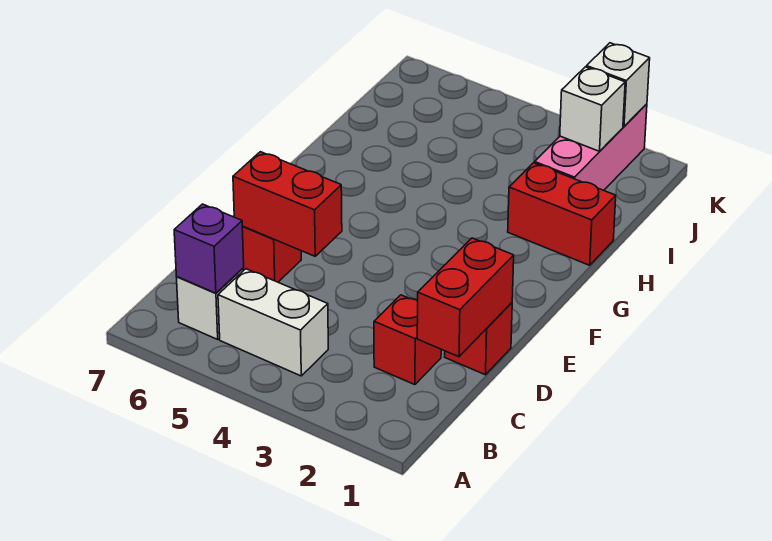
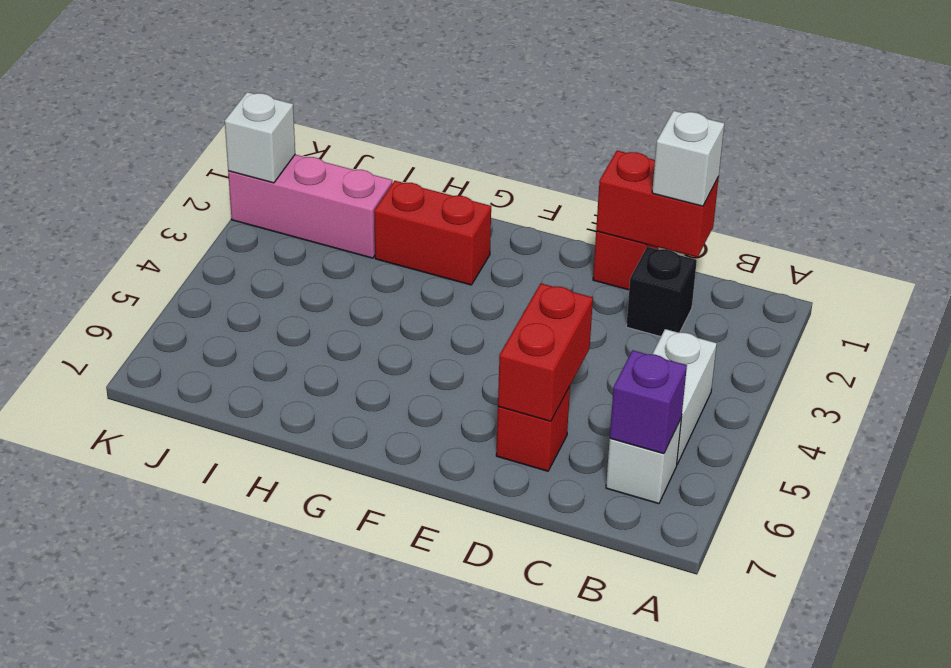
red brick C2 level 1 -> black brick C2 level 1
red brick H1:H2 level 1 -> red brick G2:H2 level 1
white brick J2 level 2 -> white brick C1 level 3

